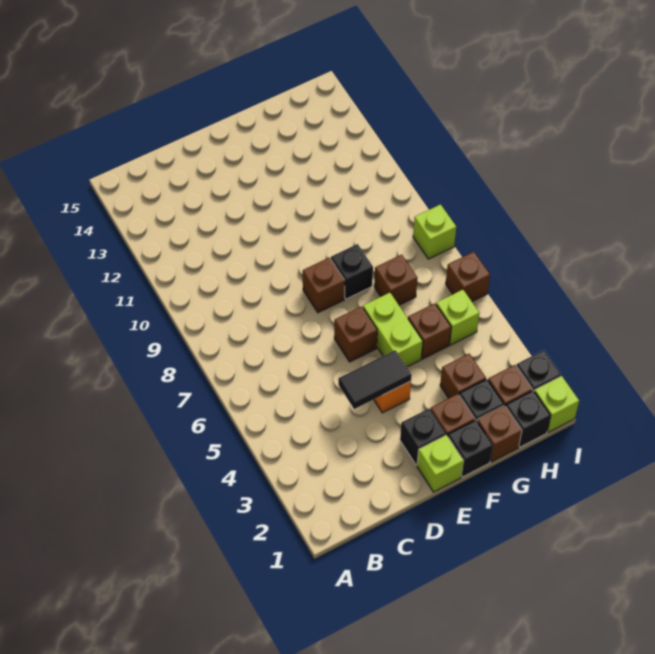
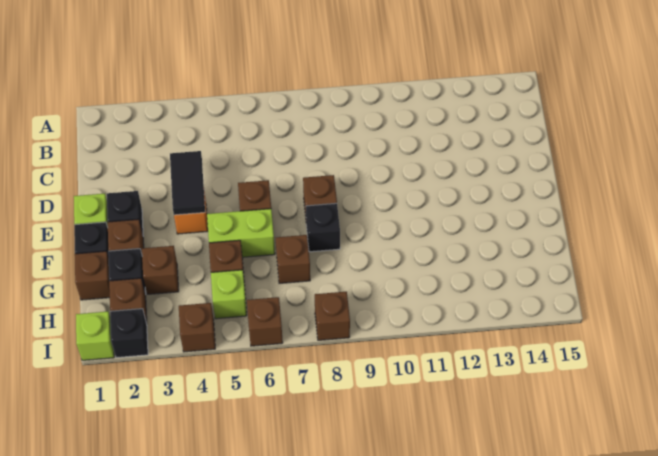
black brick H1 level 1 -> none
none -> brown brick I4 level 1
lime brick I8 level 1 -> brown brick I8 level 1

